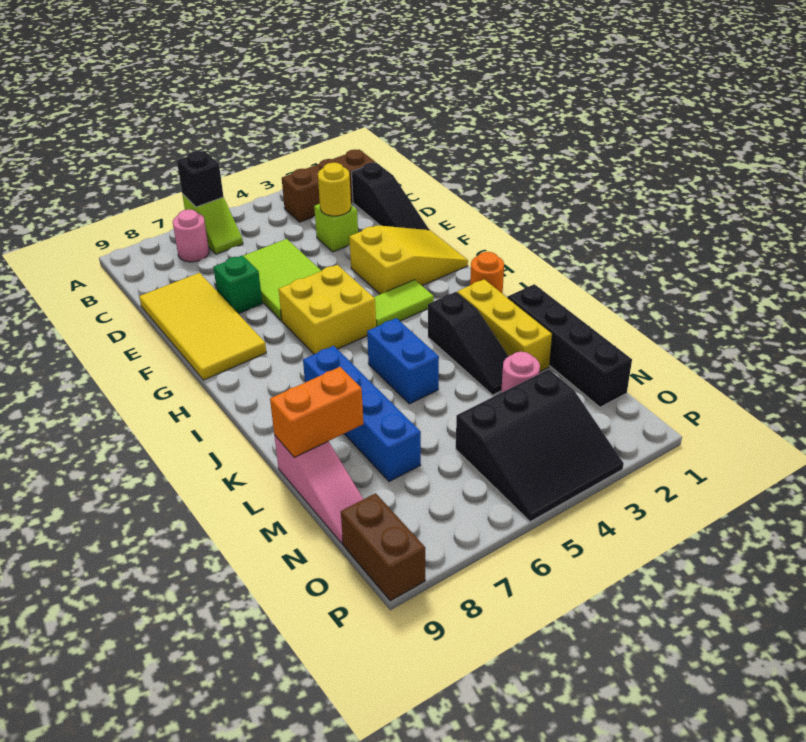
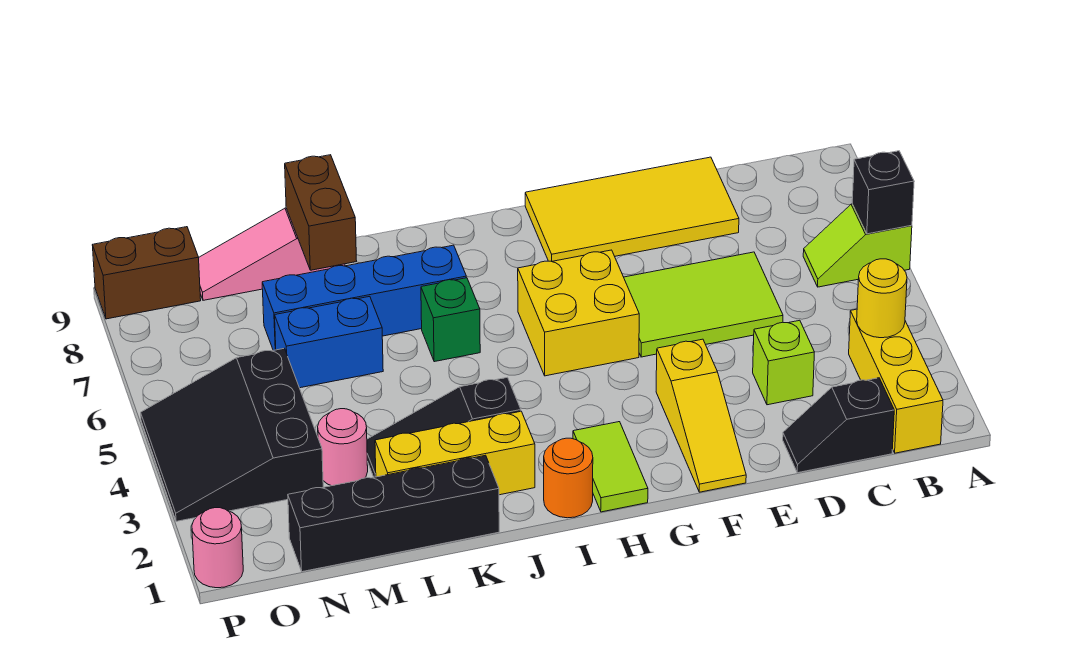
brown brick B1:B3 level 1 -> yellow brick B1:B3 level 1
pink round brick B7 level 1 -> pink round brick P1 level 1
black slope C1:E1 level 1 top C -> black slope C1:D1 level 1 top C
yellow round brick D3 level 2 -> yellow round brick B3 level 2
green brick E7 level 1 -> green brick J6 level 1
yellow slope F1:G3 level 1 top 3 -> yellow slope F1:F3 level 1 top 3
lime tile H3:H4 level 1 -> lime tile H1:H2 level 1
blue brick J5:K5 level 1 -> blue brick L6:M6 level 1
orange brick L8:L9 level 2 -> brown brick L8:L9 level 2

